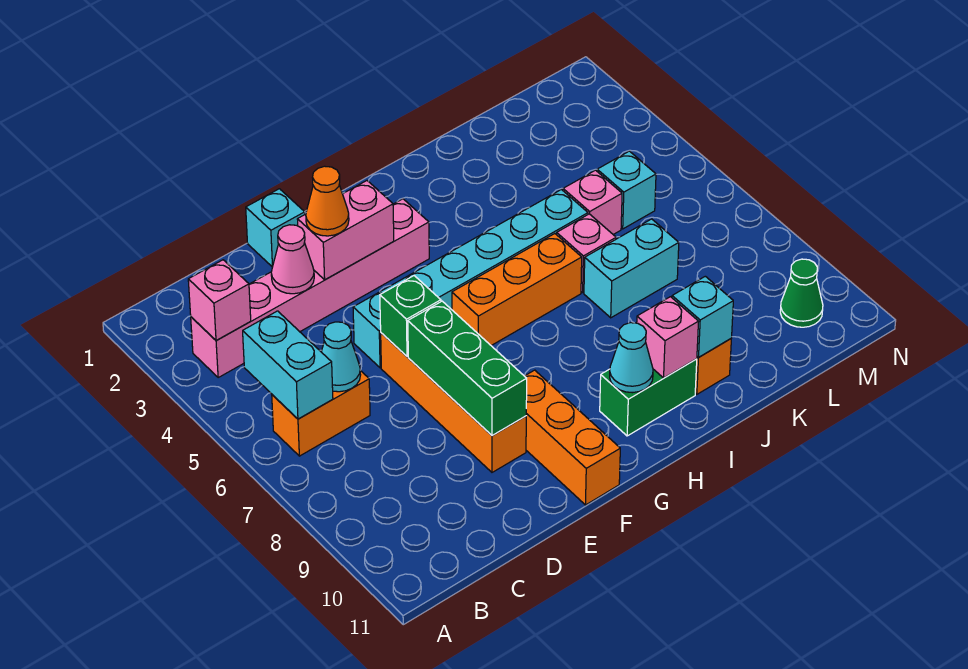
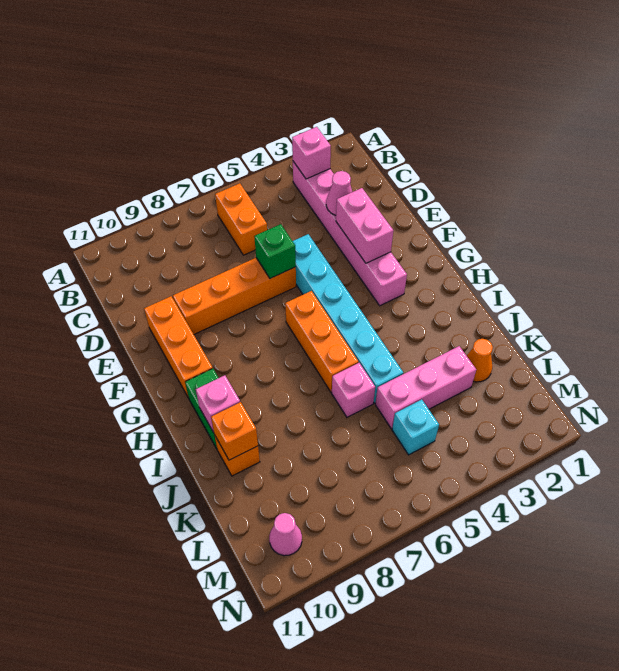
cyan brick B5:B6 level 2 -> none
cyan cone C6 level 2 -> none
cyan brick E1 level 1 -> none
orange cone E3 level 3 -> orange cone K2 level 1
green brick E7:E9 level 2 -> none
orange brick F9:F11 level 1 -> orange brick E10:G10 level 1
cyan cone H10 level 2 -> none
cyan brick J7:K7 level 1 -> none
cyan brick J10 level 2 -> orange brick J10 level 2
pink brick K5 level 1 -> pink brick K3:K5 level 1
green cone M10 level 1 -> pink cone M10 level 1

